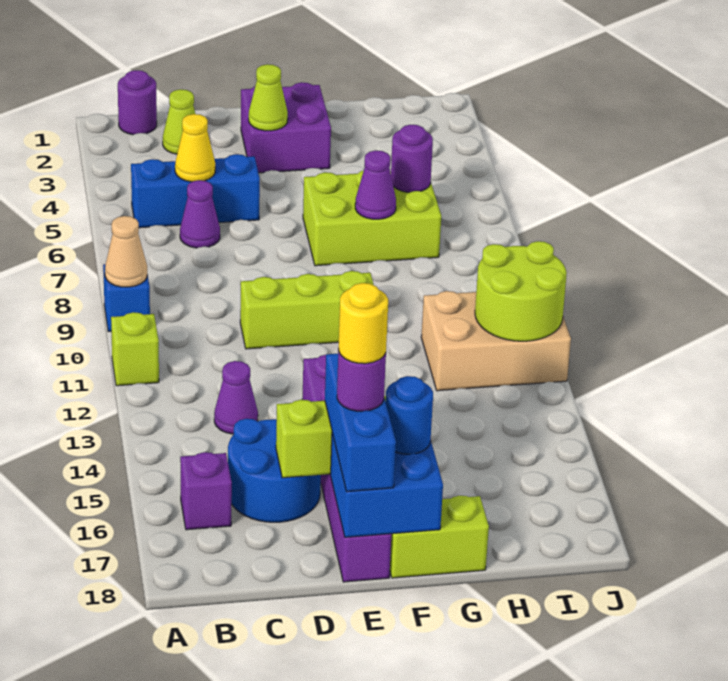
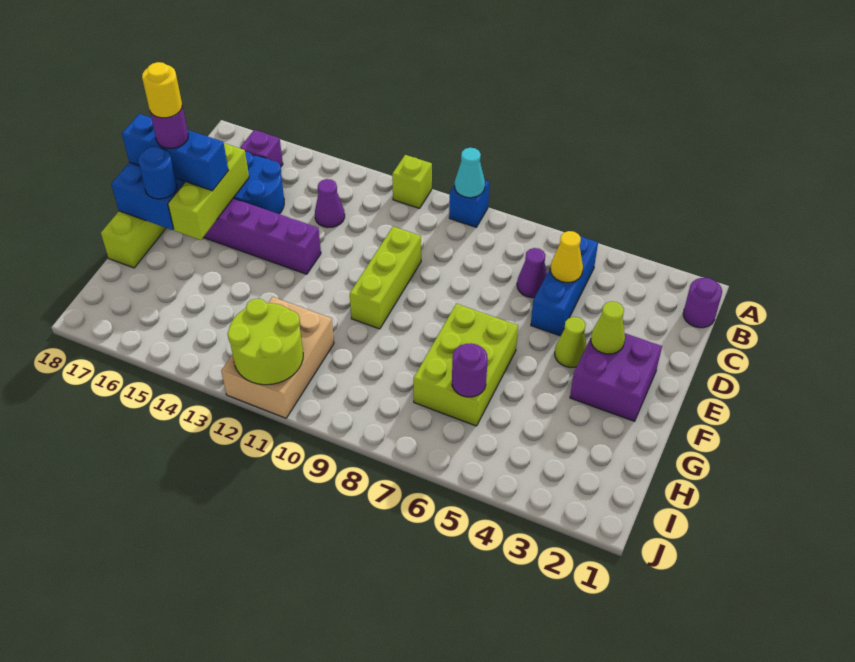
tan cone A9 level 2 -> cyan cone A9 level 2
lime cone C2 level 1 -> lime cone E4 level 1
purple cone G7 level 2 -> none

